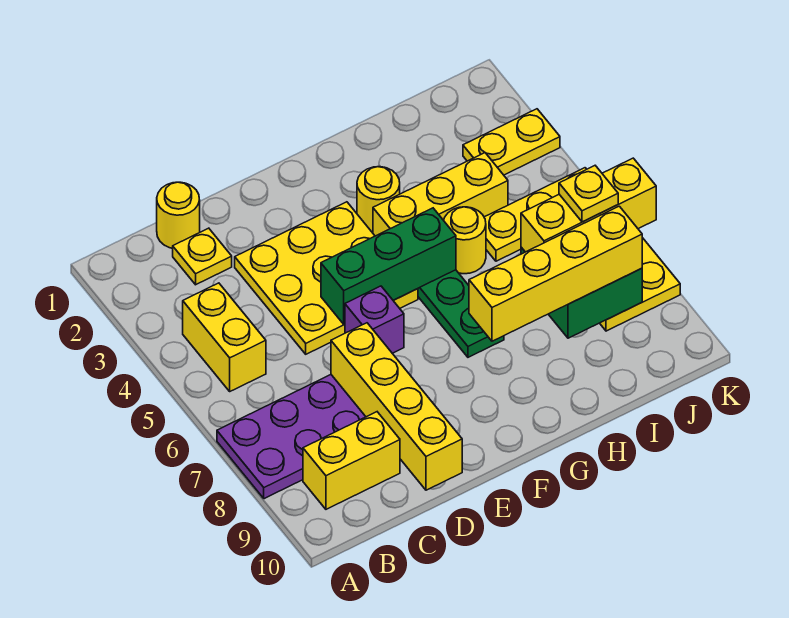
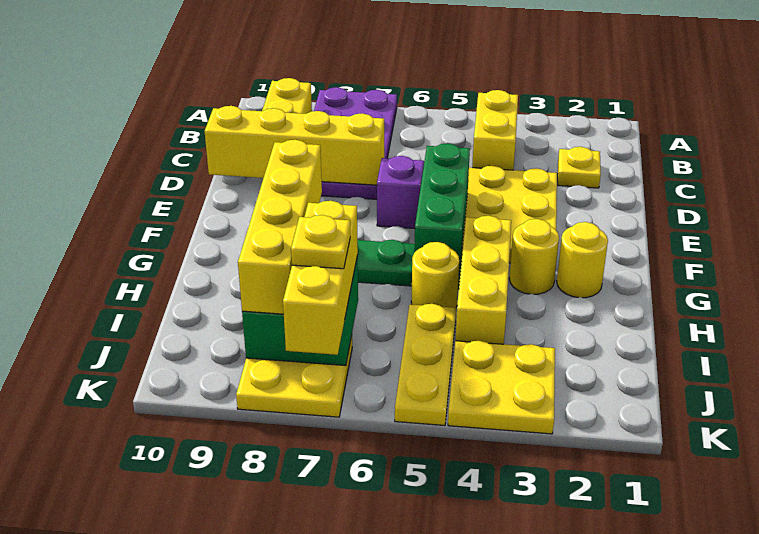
yellow brick B4:B5 level 1 -> yellow brick B4:C4 level 1
yellow round brick C1 level 1 -> yellow round brick G2 level 1
yellow plate J3:K3 level 1 -> yellow plate J3:K4 level 1

